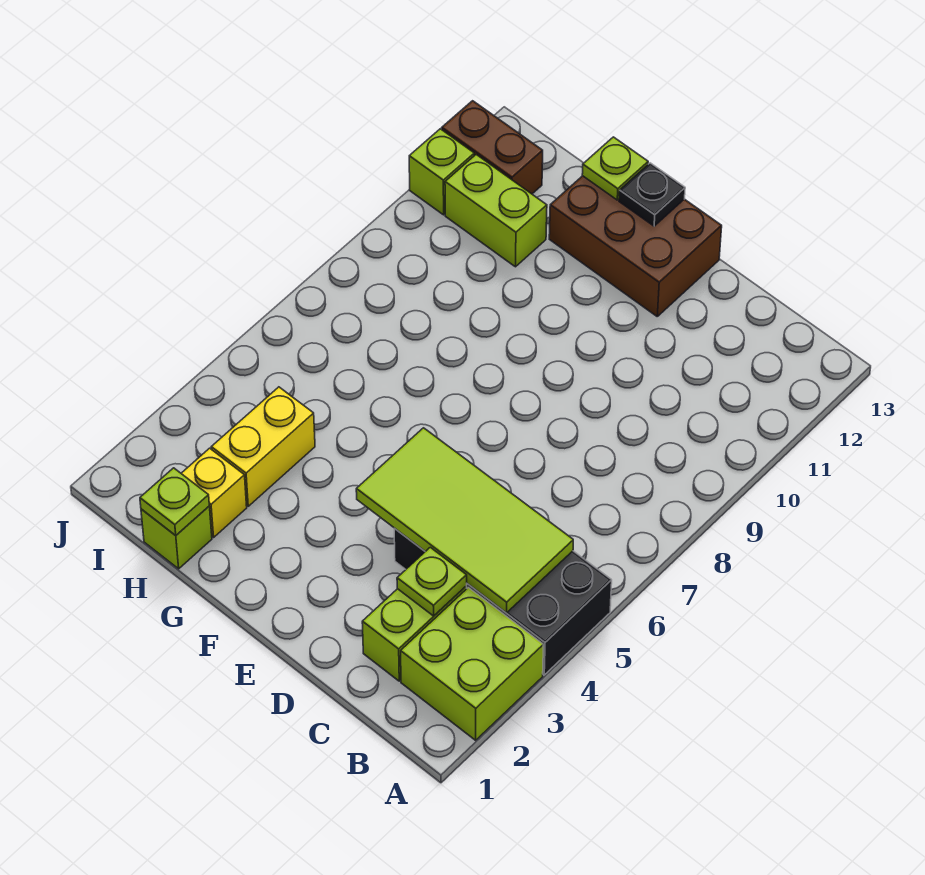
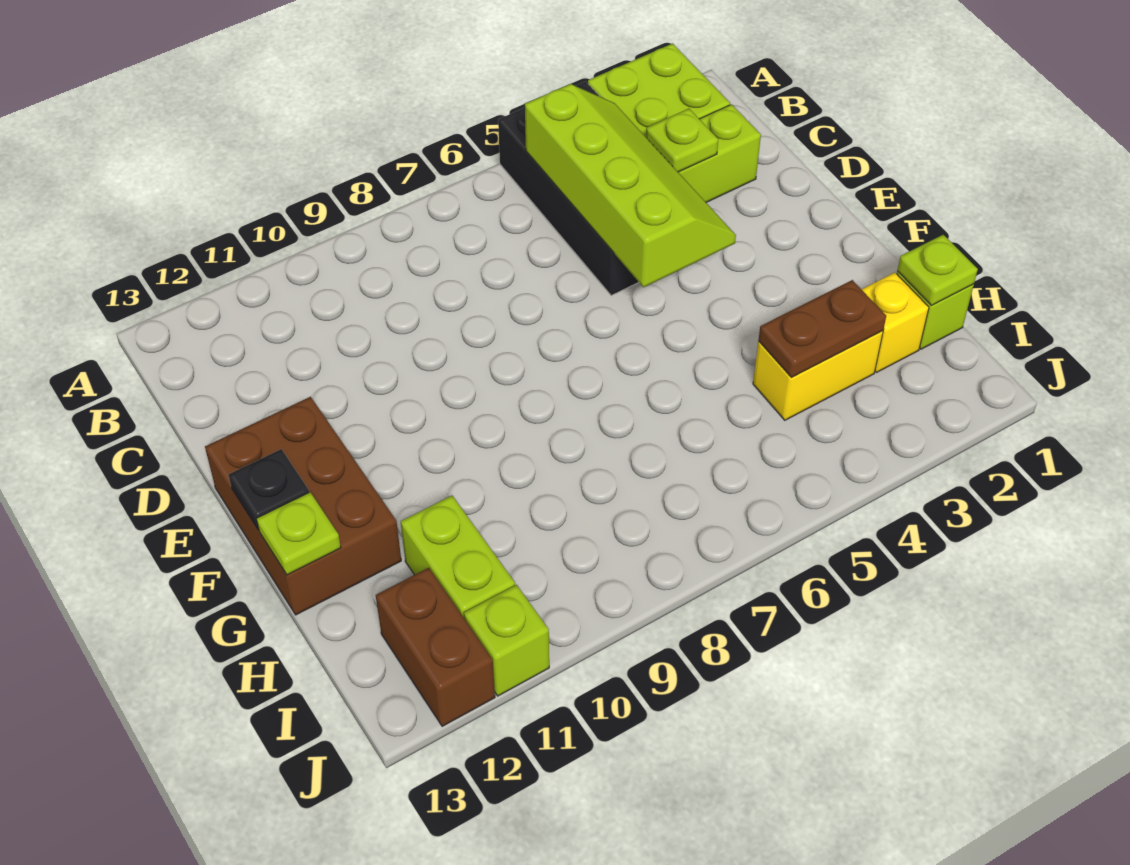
lime tile B4:E5 level 2 -> lime slope B4:E5 level 2 top 5
none -> brown plate H3:H4 level 2

